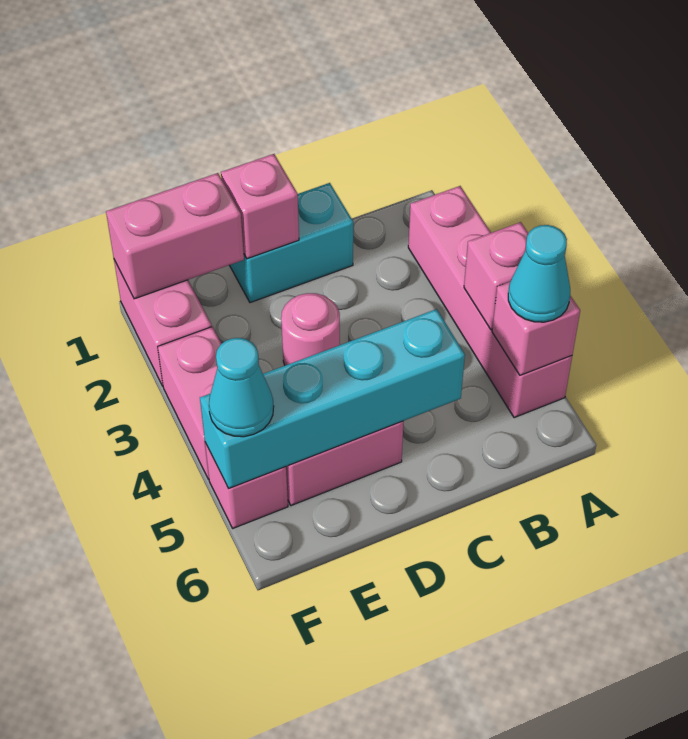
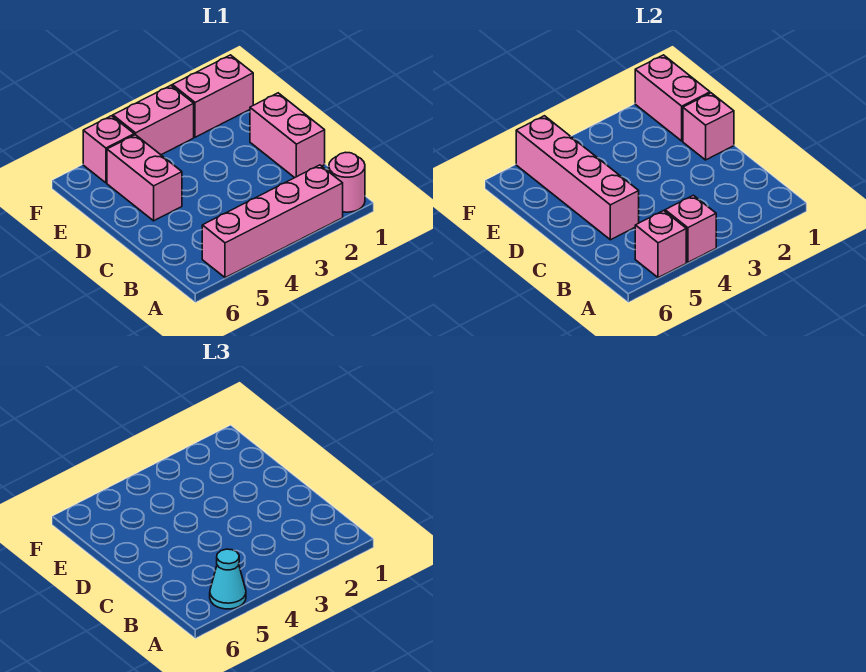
cyan brick C1:D1 level 1 -> pink brick C1:D1 level 1
cyan brick C5:F5 level 2 -> pink brick C5:F5 level 2
pink round brick D3 level 1 -> pink round brick A1 level 1
cyan cone F5 level 3 -> none

